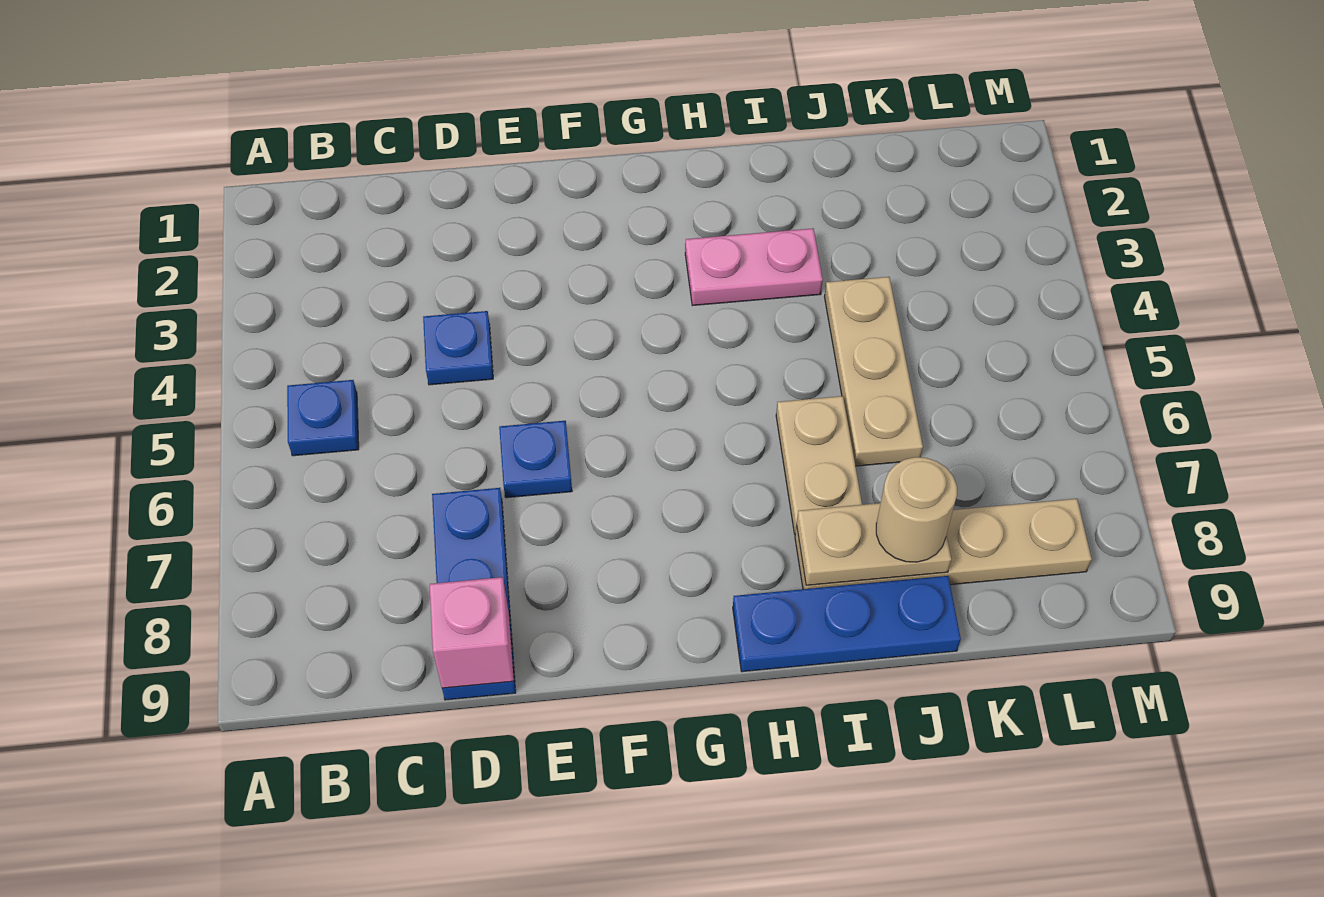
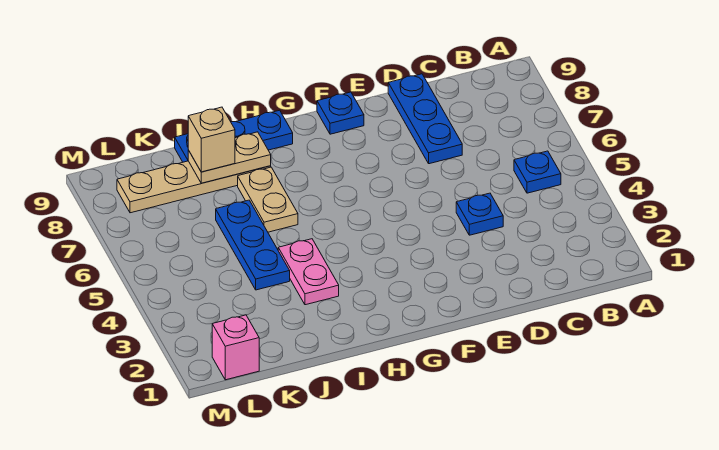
pink brick D9 level 2 -> pink brick L1 level 1
blue plate E6 level 1 -> blue plate F9 level 1
pink plate H3:I3 level 1 -> pink plate I3:I4 level 1
tan plate J4:J6 level 1 -> blue plate J4:J6 level 1
tan round brick J8 level 3 -> tan brick J8 level 3

